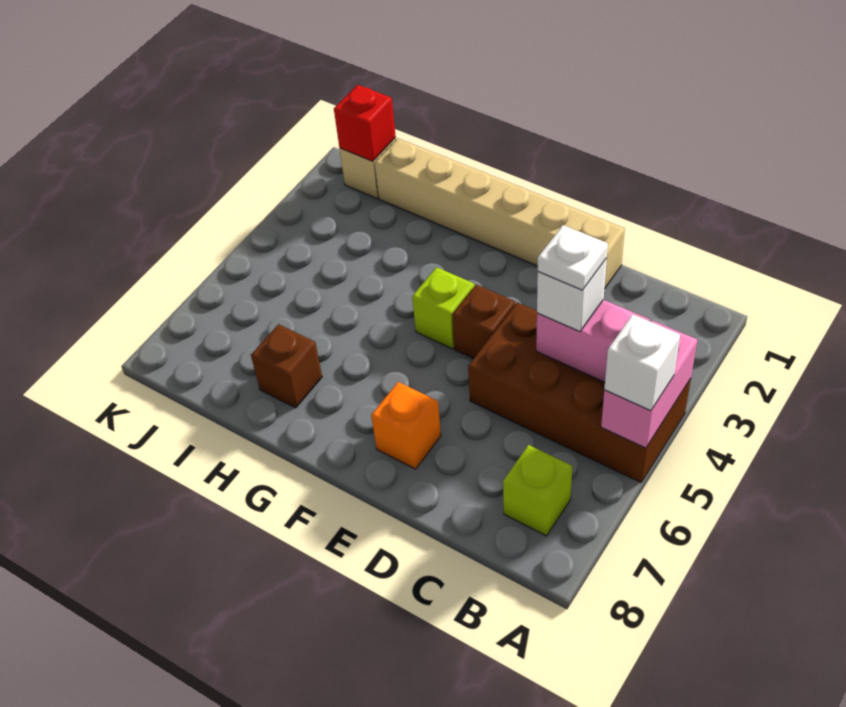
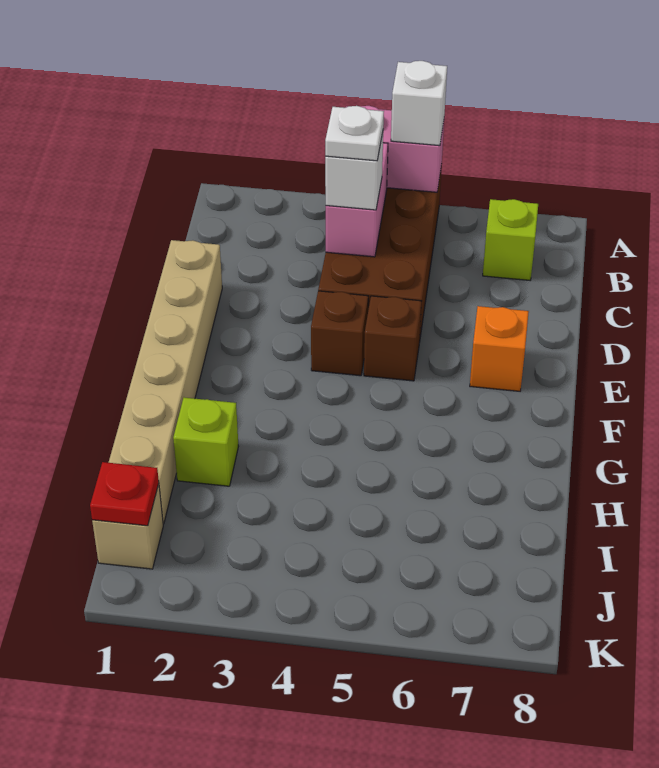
lime brick F4 level 1 -> lime brick H2 level 1
brown brick H7 level 1 -> brown brick E5 level 1
red brick J1 level 2 -> red plate J1 level 2

